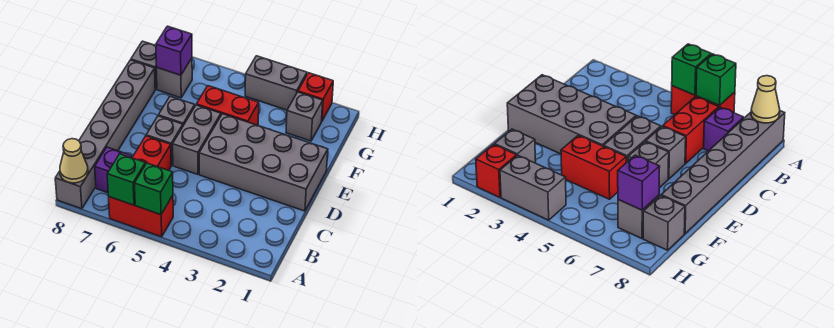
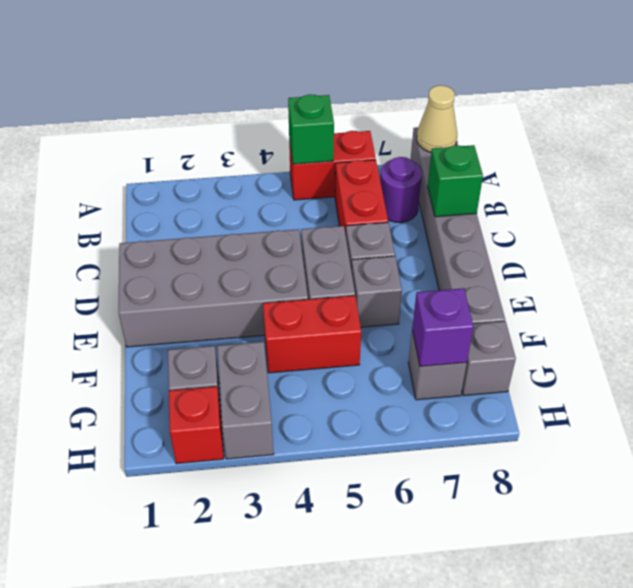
green brick A6 level 2 -> green brick C8 level 2
purple brick B7 level 1 -> purple round brick B7 level 1
grey brick H3:H4 level 1 -> grey brick G3:H3 level 1

